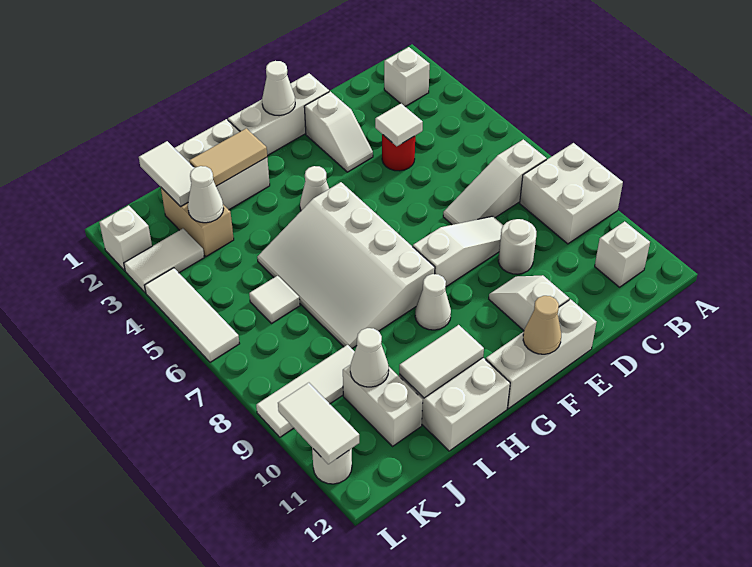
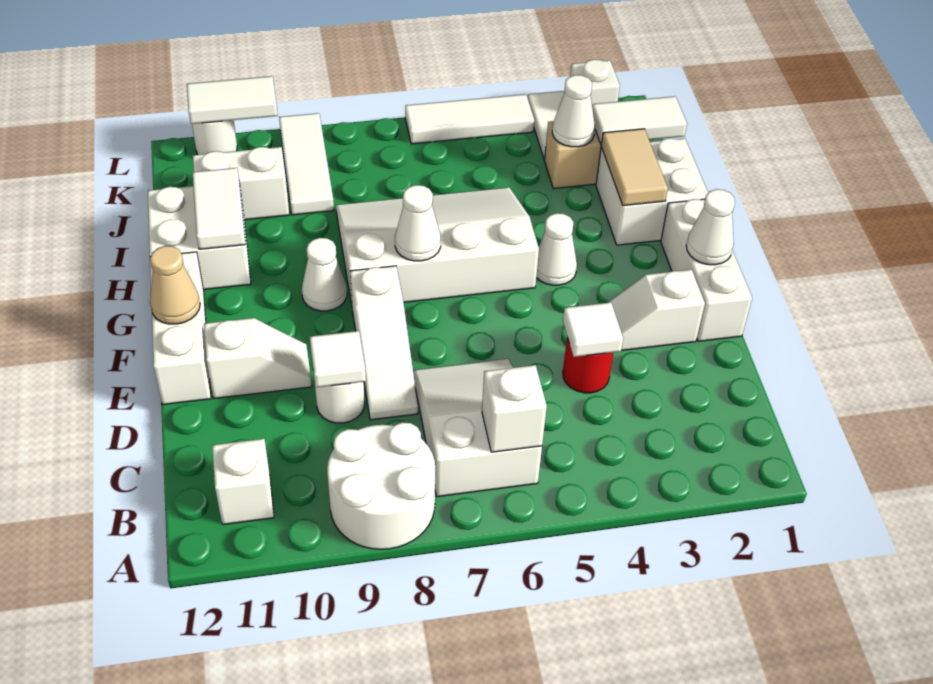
white brick A8:B9 level 1 -> white round brick A8:B9 level 1
white brick B2 level 1 -> white brick B6 level 2
white slope B7:D7 level 1 top B -> white slope B6:D7 level 1 top B
white tile J6 level 1 -> white tile D9 level 2
white cone J10 level 2 -> white cone G7 level 2

